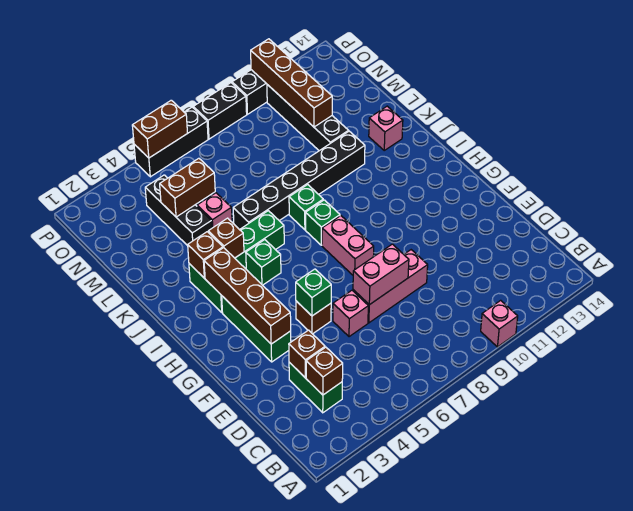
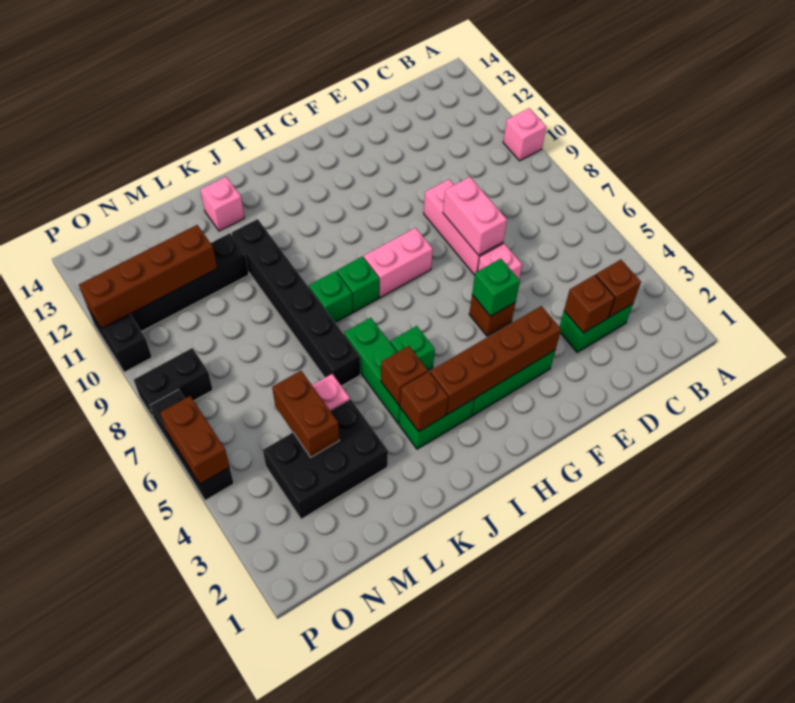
black brick L4:N4 level 1 -> black brick L3:N4 level 1
black brick P8:P9 level 1 -> black brick O8:P8 level 1

